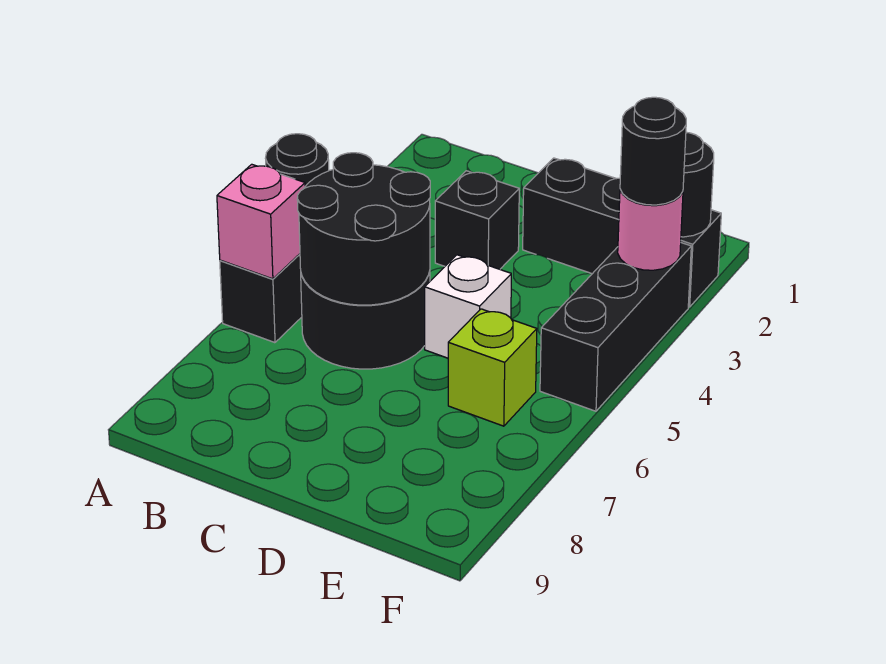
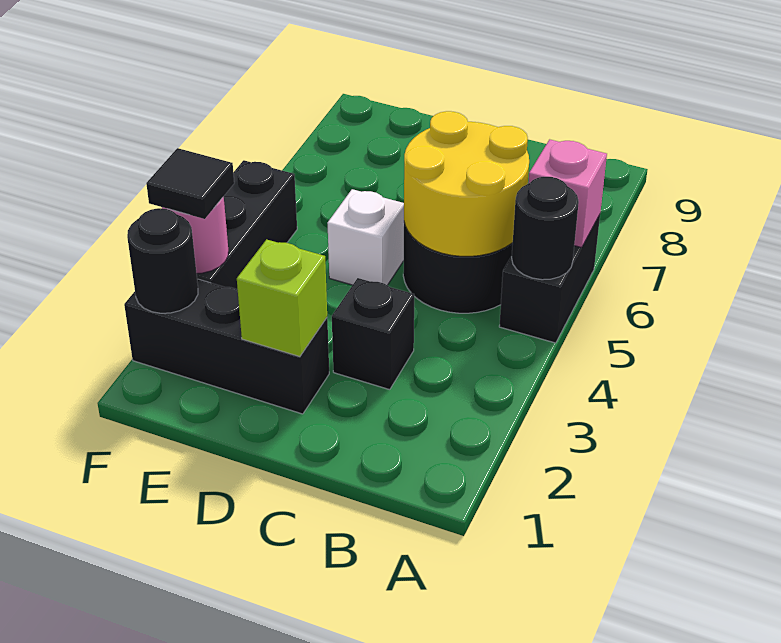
black round brick B5:C6 level 2 -> yellow round brick B5:C6 level 2
lime brick E6 level 1 -> lime brick D2 level 2
black round brick F3 level 3 -> black tile F3 level 3

